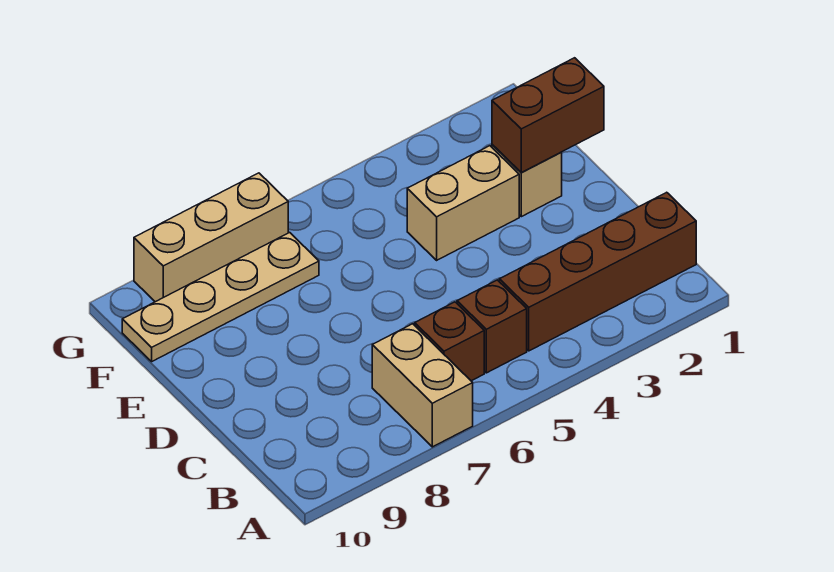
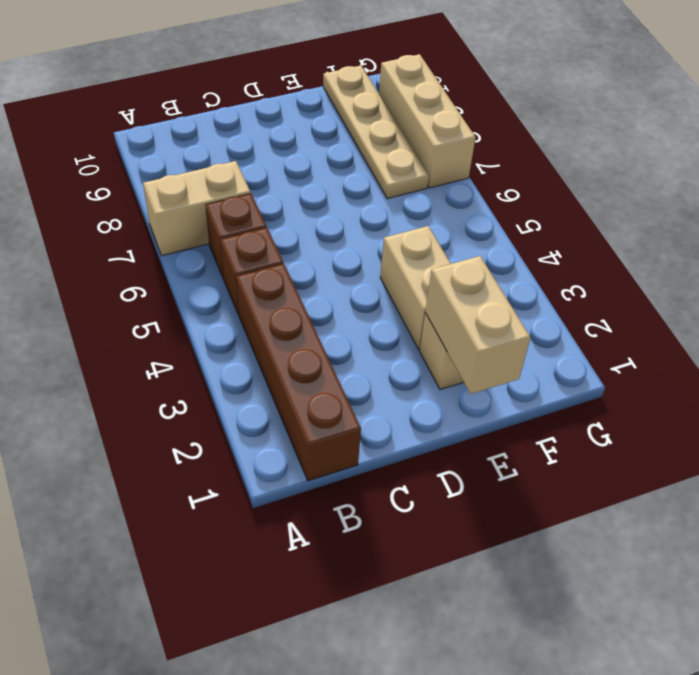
brown brick E1:E2 level 2 -> tan brick E1:E2 level 2

